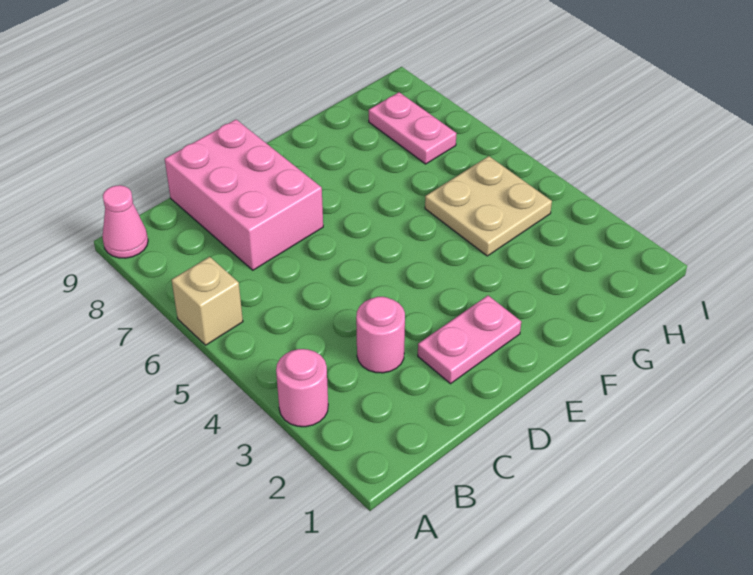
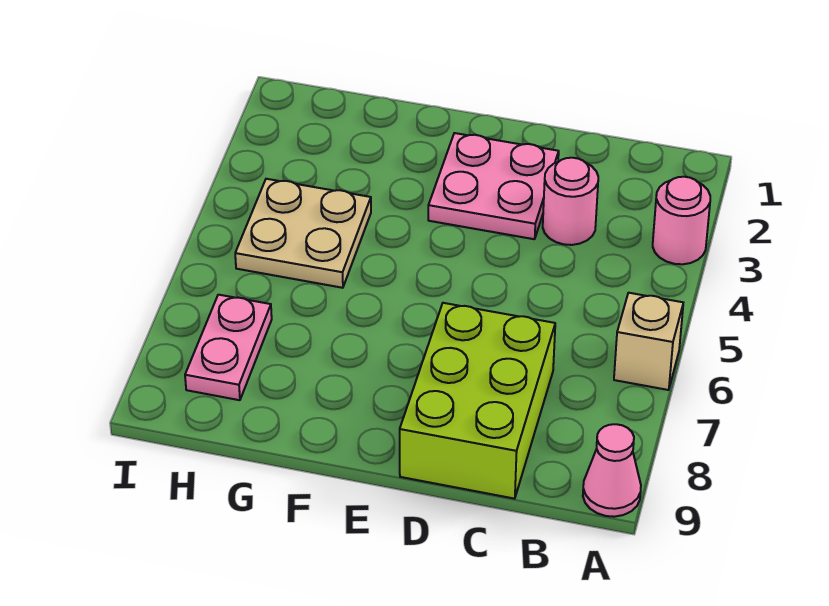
pink brick C7:D9 level 1 -> lime brick C7:D9 level 1
pink plate D2:E2 level 1 -> pink plate D2:E3 level 1

